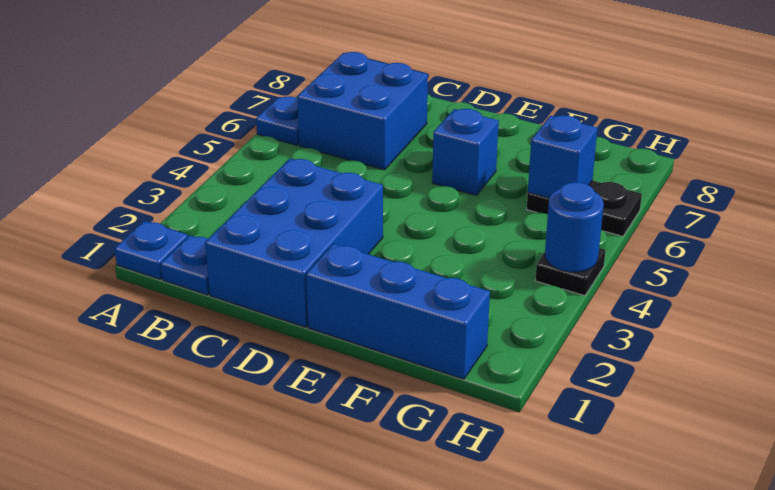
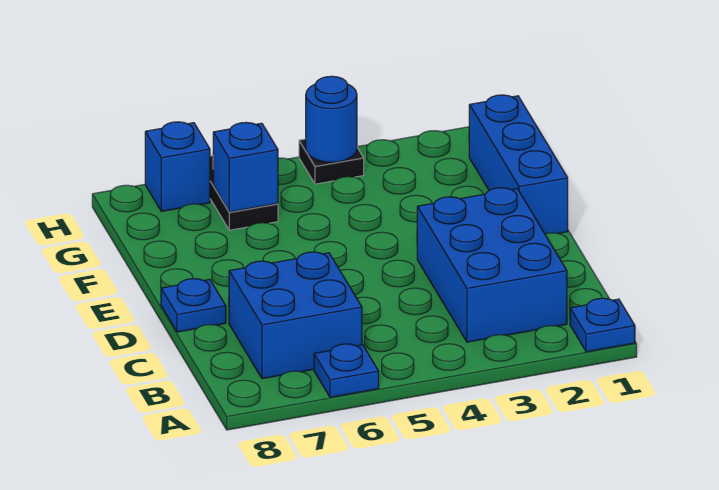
blue plate B1 level 1 -> blue plate D8 level 1
blue brick C1:D3 level 1 -> blue brick B2:D3 level 1
blue brick E6 level 1 -> blue brick H7 level 1

